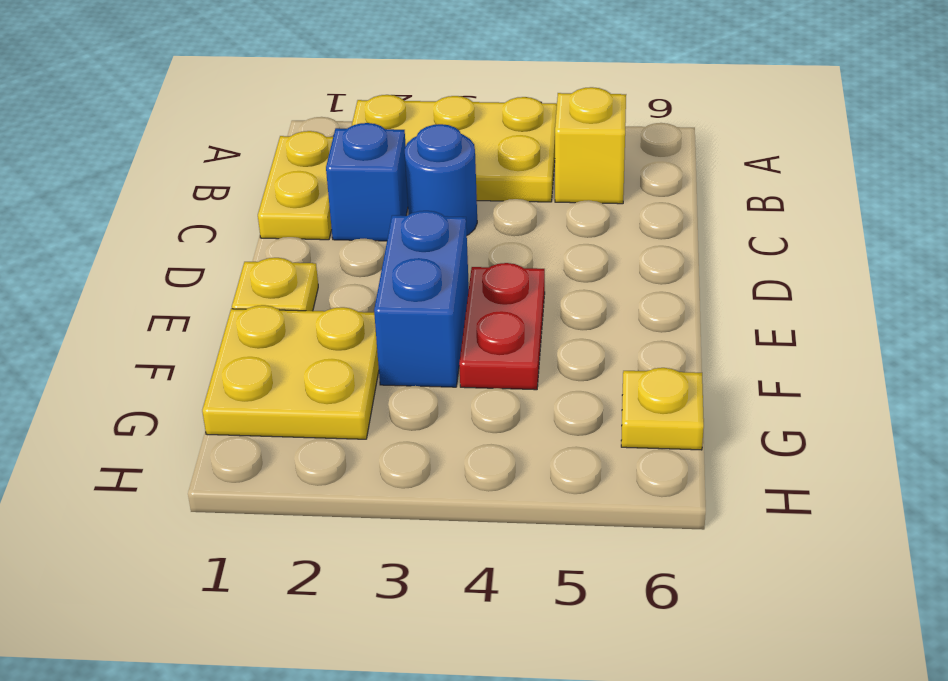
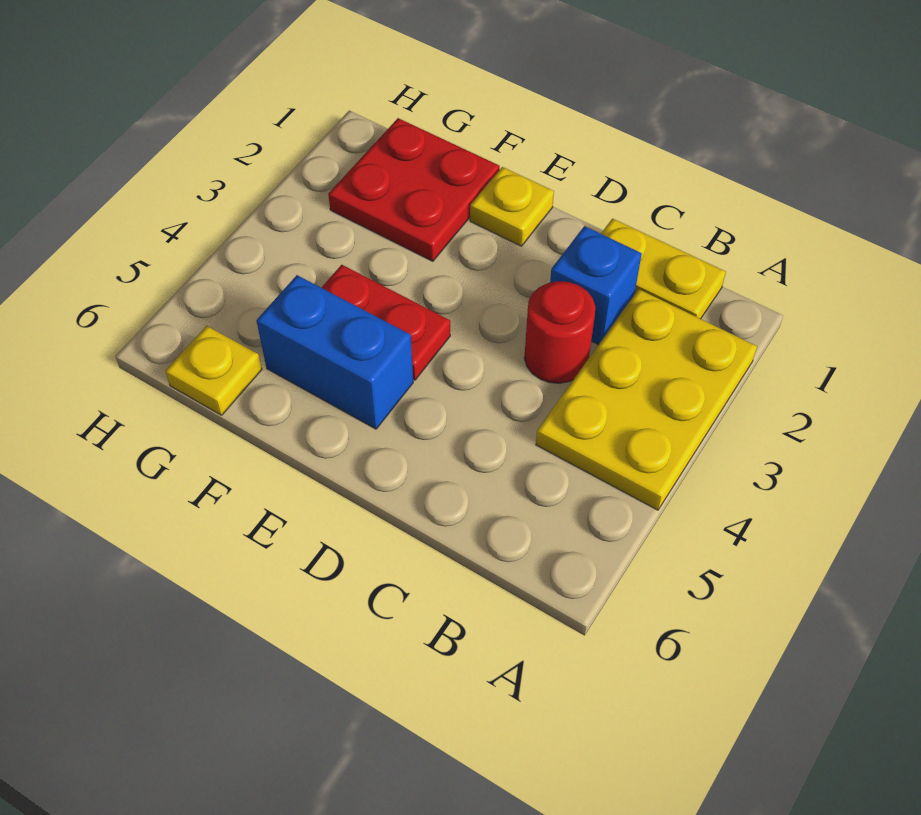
yellow brick B5 level 1 -> none
blue round brick C3 level 1 -> red round brick C3 level 1
blue brick E3:F3 level 1 -> blue brick E5:F5 level 1
yellow plate F1:G2 level 1 -> red plate F1:G2 level 1

